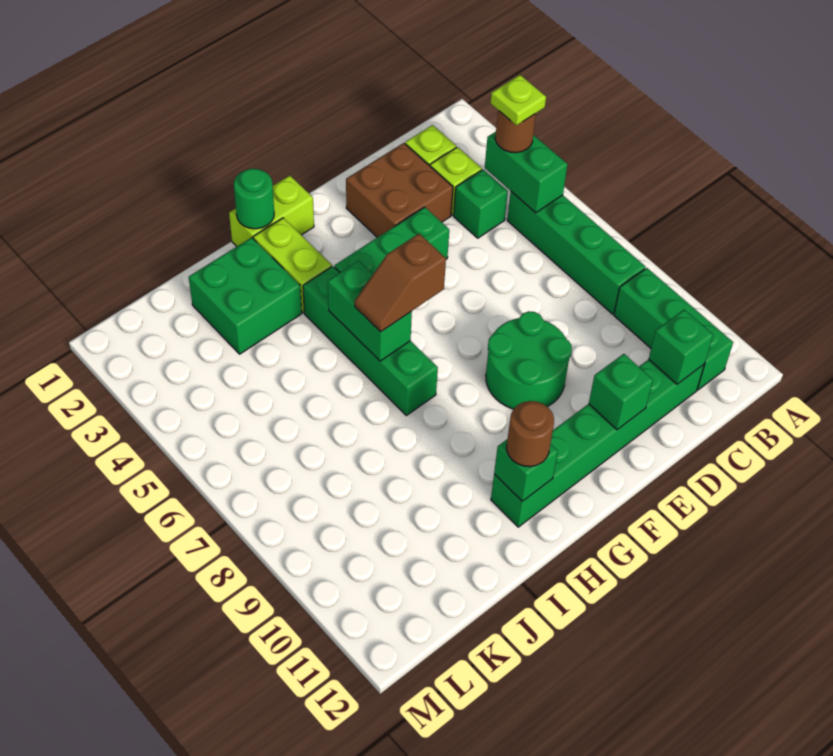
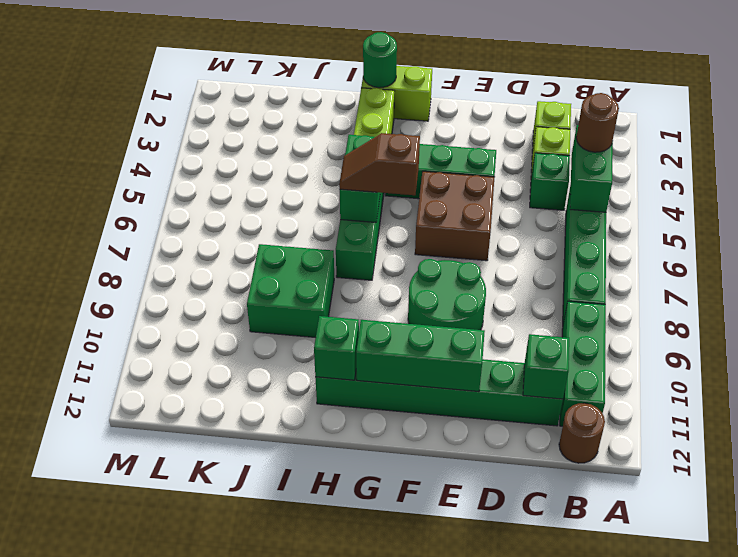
lime plate B4 level 4 -> none
brown brick D2:E3 level 1 -> brown brick E5:F6 level 1
green brick E11 level 2 -> green brick E11:G11 level 2
brown round brick H11 level 3 -> brown round brick B12 level 1
green brick I2:J3 level 1 -> green brick I8:J9 level 1

